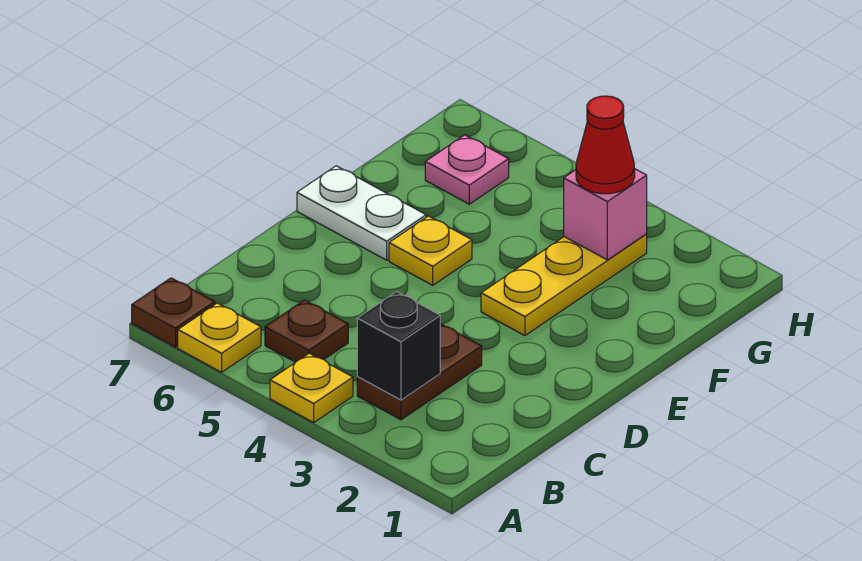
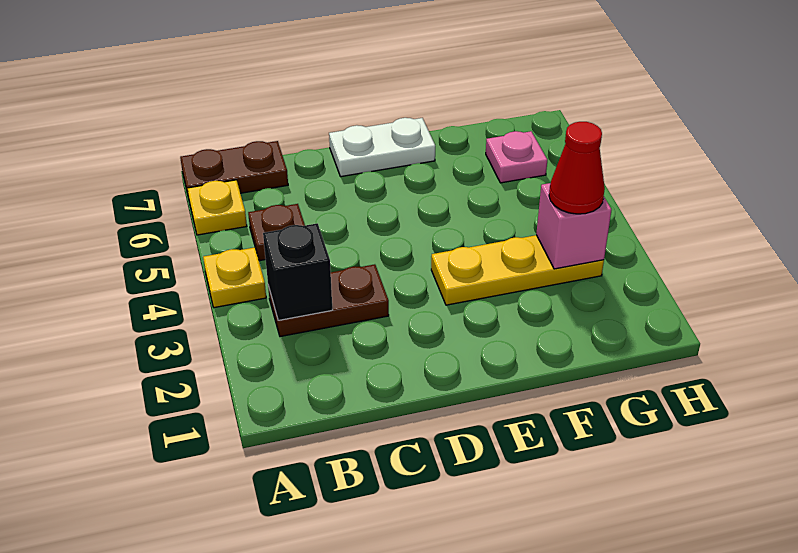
brown plate A7 level 1 -> brown plate A7:B7 level 1
yellow plate E5 level 1 -> none
white plate E6:E7 level 1 -> white plate D7:E7 level 1

